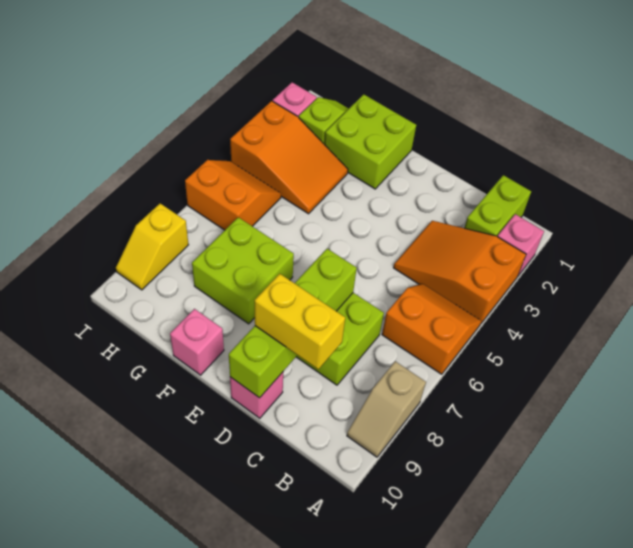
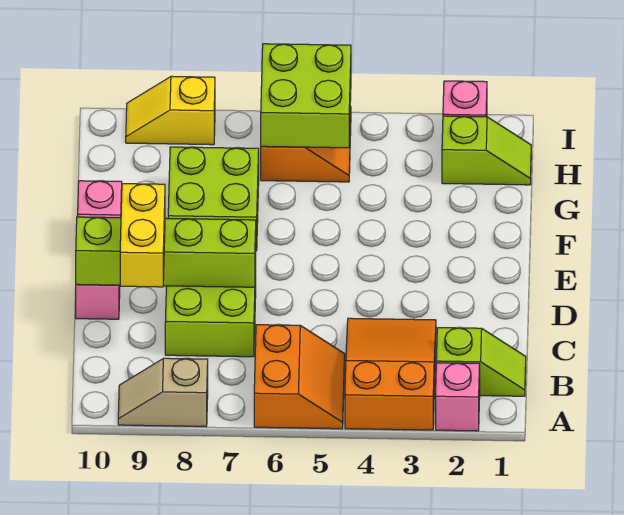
lime brick B1:B2 level 1 -> lime slope B1:B2 level 1 top 2
lime brick F1:G2 level 1 -> lime brick H5:I6 level 2
orange slope G3:I4 level 1 top I -> none

